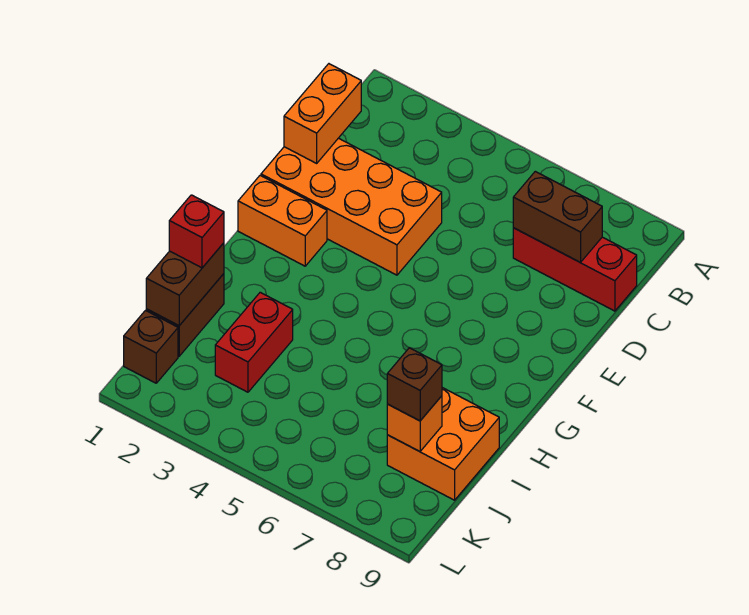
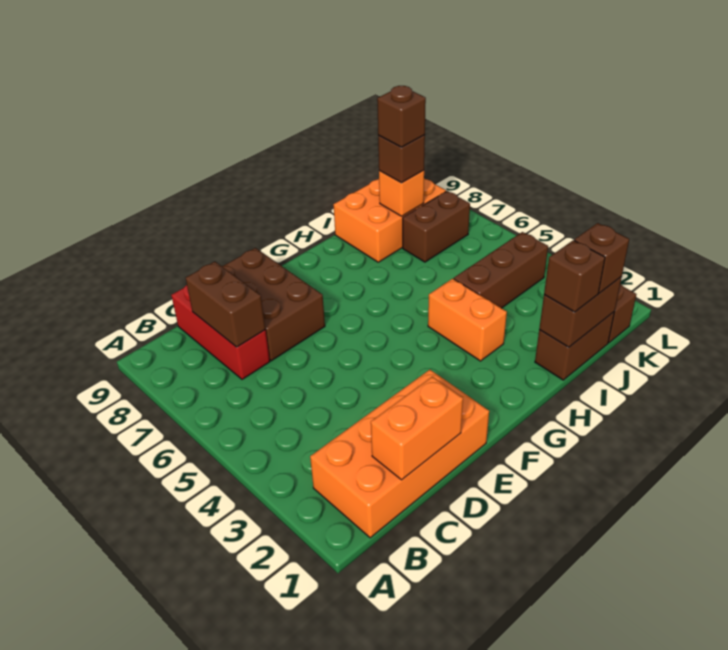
orange brick D1:E4 level 1 -> orange brick B1:E2 level 1
none -> brown brick D7:E9 level 1
orange brick F1:F2 level 1 -> orange brick H3:H4 level 1
red brick I1 level 3 -> brown brick I1 level 3
red brick I3:J3 level 1 -> none
none -> brown brick I4:K4 level 1
orange brick I8:J9 level 1 -> orange brick I8:K9 level 1
none -> brown brick J1 level 3
none -> brown brick J7:K7 level 1
none -> brown brick J8 level 4

